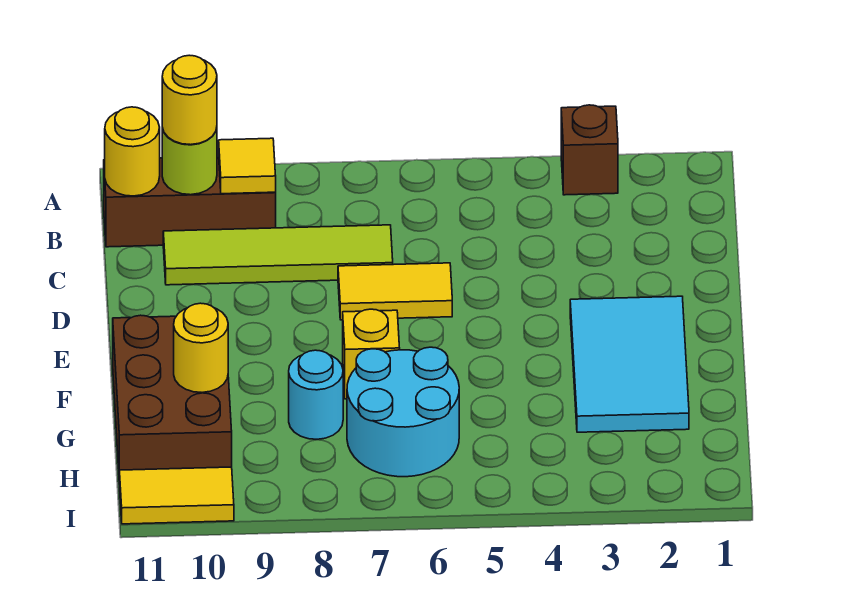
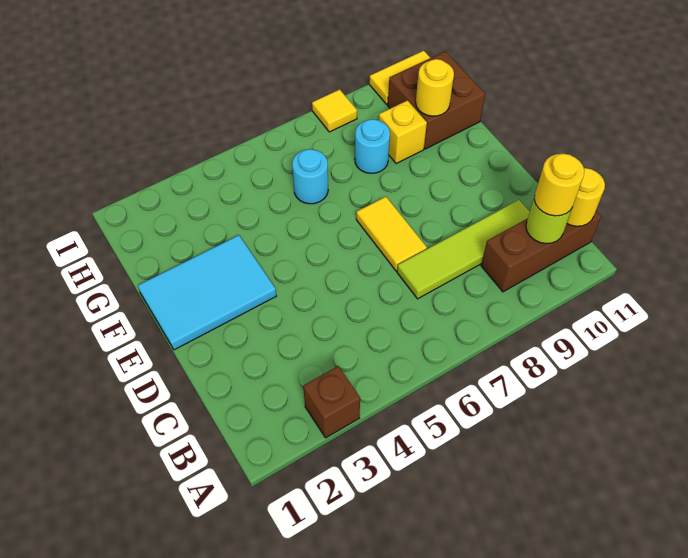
yellow tile B9 level 2 -> yellow tile I8 level 1
yellow tile D6:D7 level 1 -> yellow tile D7:E7 level 1
cyan tile E2:G3 level 1 -> cyan tile E1:F3 level 1
yellow brick F7 level 1 -> yellow brick G9 level 1
brown brick F10:H11 level 1 -> brown brick G10:H11 level 1
cyan round brick G6:H7 level 1 -> cyan round brick G6 level 1

